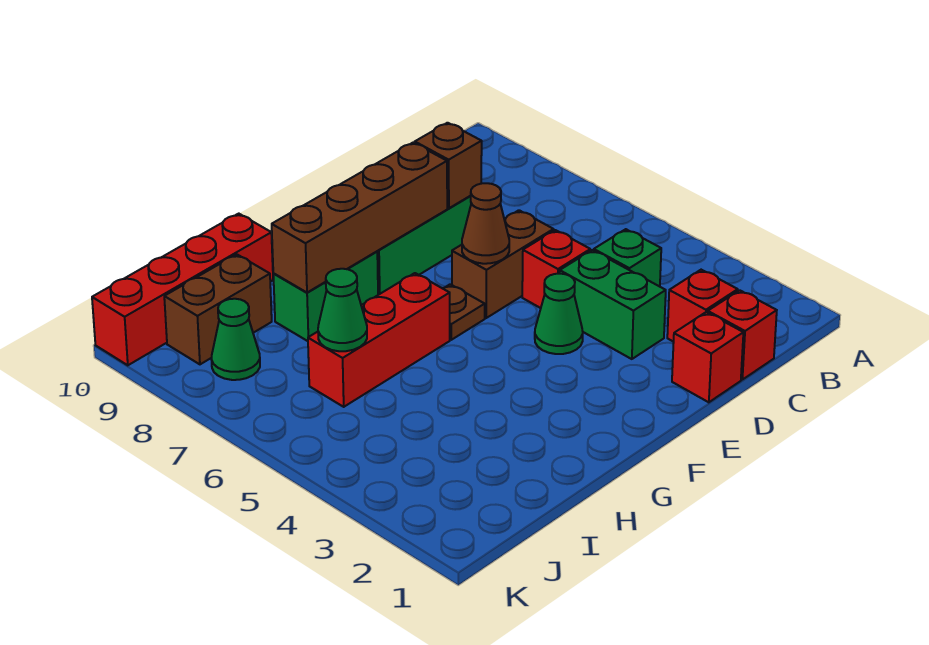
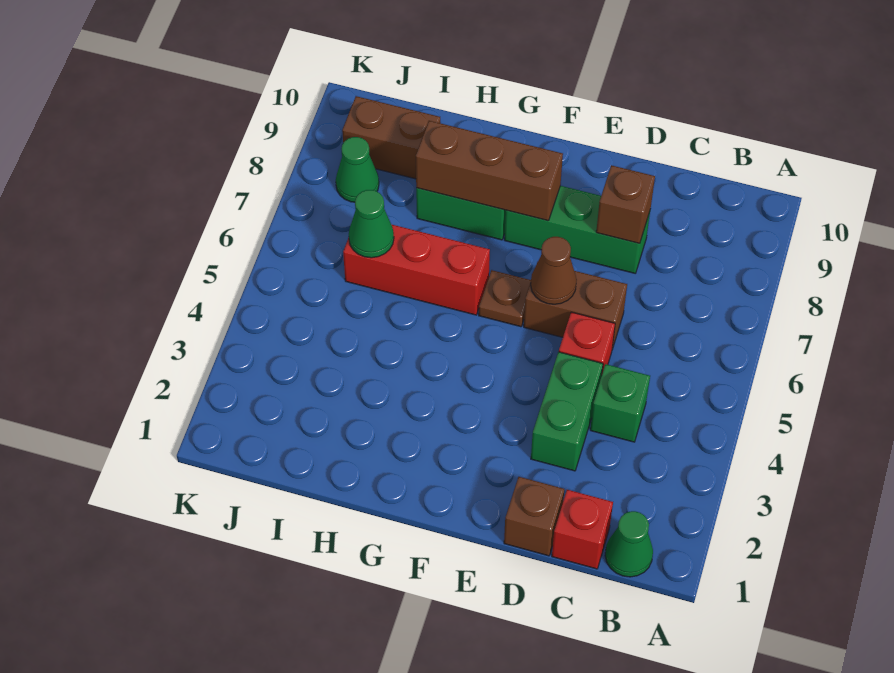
red brick C2 level 1 -> none
red brick D1 level 1 -> brown brick D1 level 1
green cone E4 level 1 -> green cone B1 level 1
brown brick E8:H8 level 2 -> brown brick F8:H8 level 2
red brick H10:K10 level 1 -> none

